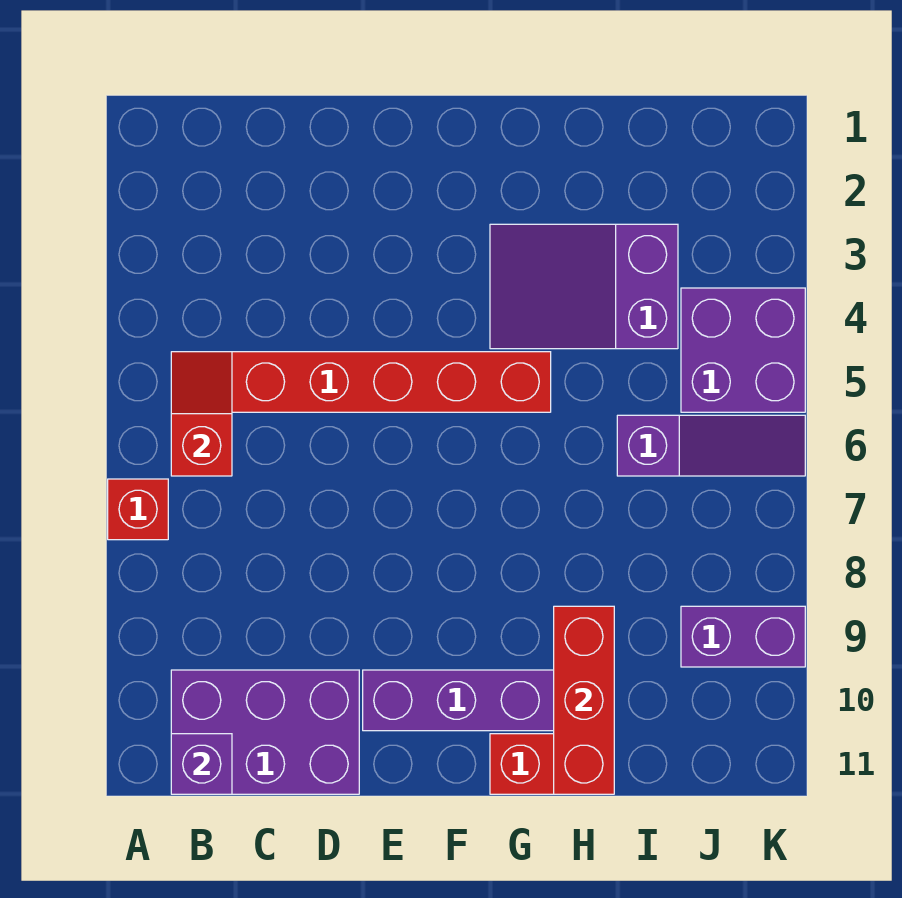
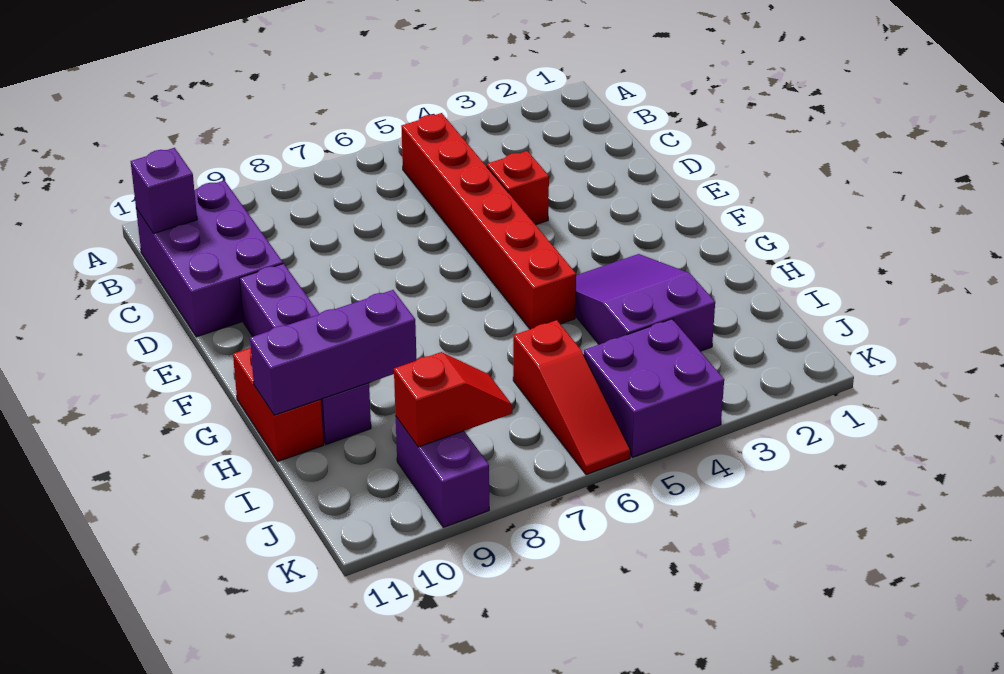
red brick A7 level 1 -> red brick D4 level 1
red slope B5:B6 level 2 top 6 -> red slope J8:J9 level 2 top 9
red brick H9:H11 level 2 -> purple brick H9:H11 level 2
purple slope I6:K6 level 1 top I -> red slope I6:K6 level 1 top I

